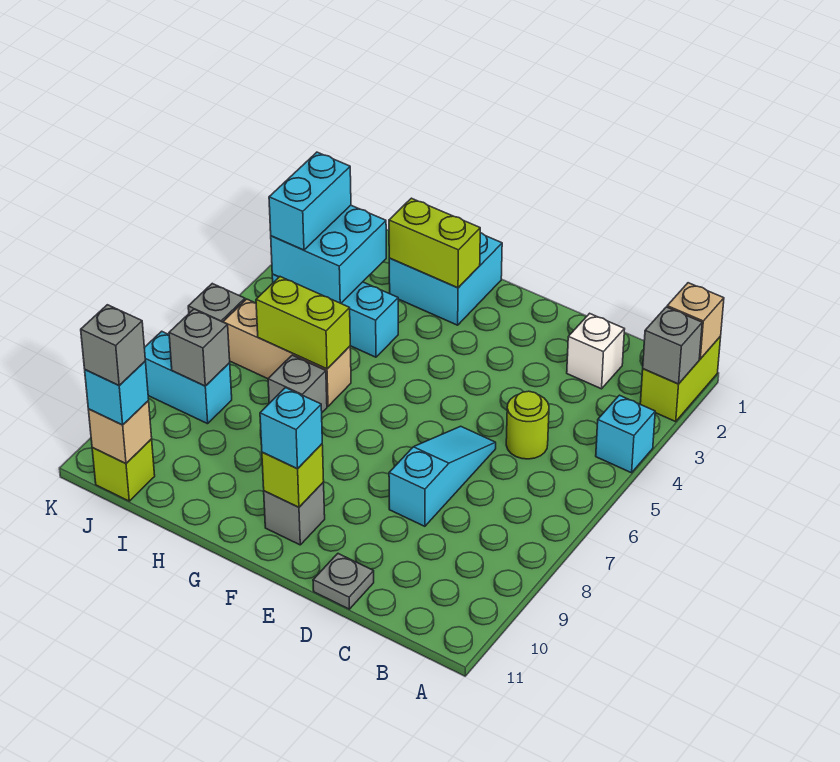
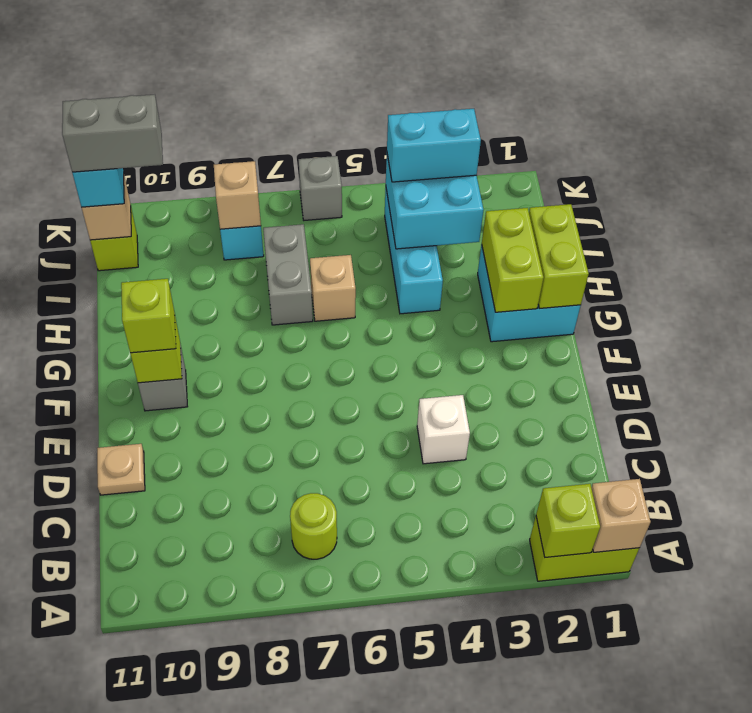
grey brick A2 level 2 -> lime brick A2 level 2
cyan brick A4 level 1 -> none
white brick C2 level 1 -> white brick D4 level 1
lime round brick C5 level 1 -> lime round brick B7 level 1
cyan slope D6:D8 level 1 top 8 -> none
grey plate D11 level 1 -> tan plate D11 level 1
cyan brick F10 level 3 -> lime brick F10 level 3
tan brick H6:J6 level 1 -> tan brick H6 level 1
lime brick H6:I6 level 2 -> lime brick G1:H1 level 2
grey brick H7 level 1 -> grey brick H7:I7 level 1
grey brick J8 level 2 -> tan brick J8 level 2
grey brick J11 level 4 -> grey brick J10:J11 level 4

